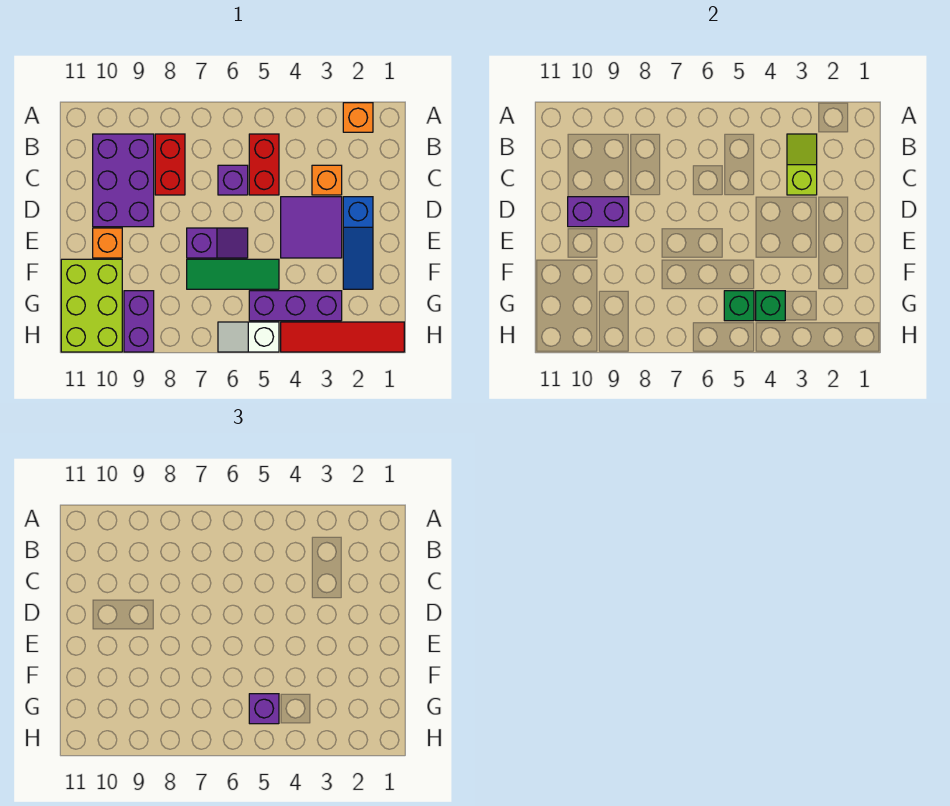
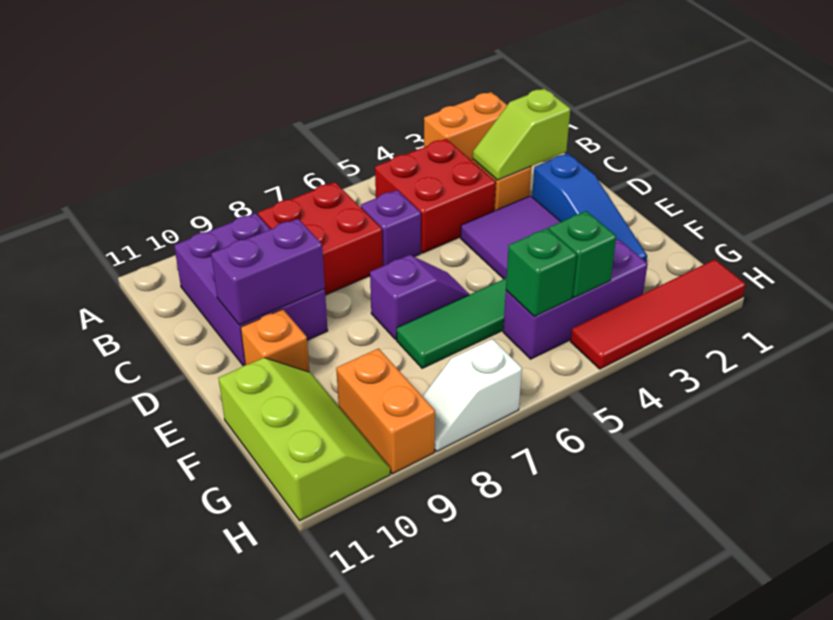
orange brick A2 level 1 -> orange brick A2:A3 level 1
lime slope B3:C3 level 2 top C -> lime slope C2:C3 level 2 top 2
red brick B5:C5 level 1 -> red brick B4:C5 level 1
red brick B8:C8 level 1 -> red brick B7:C8 level 1
lime brick F10:H11 level 1 -> lime slope F10:H11 level 1 top 11
purple brick G5 level 3 -> none
purple brick G9:H9 level 1 -> orange brick G9:H9 level 1
white slope H5:H6 level 1 top 5 -> white slope H7:H8 level 1 top 7

